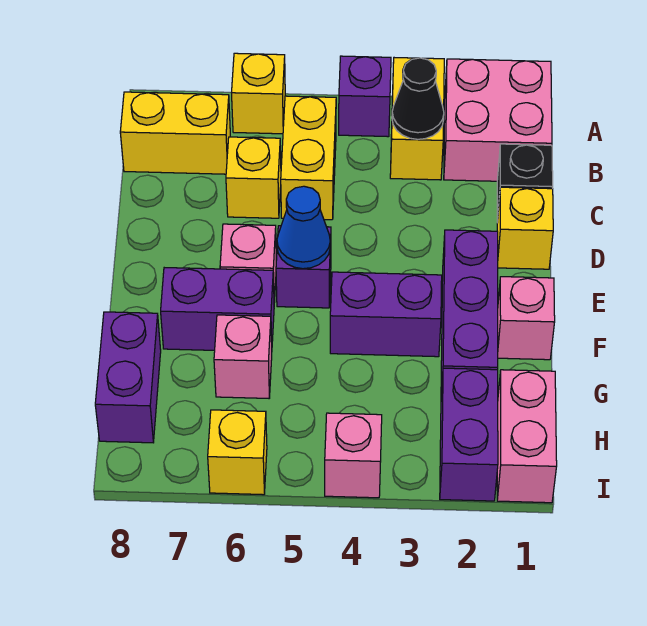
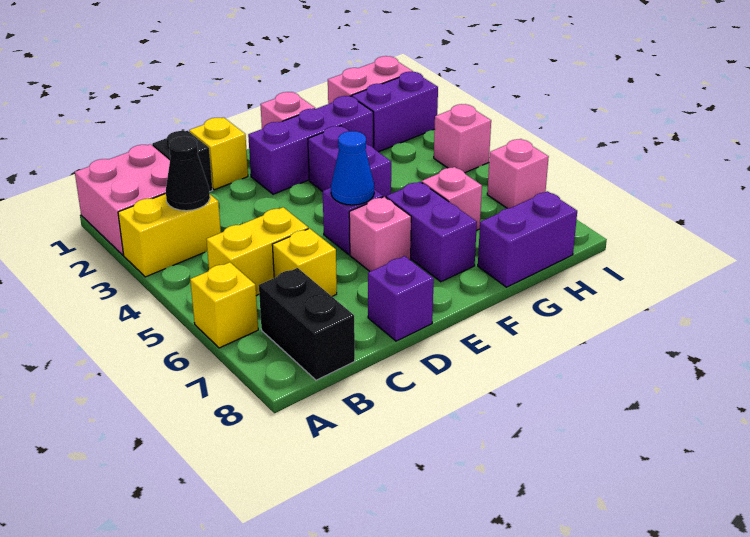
purple brick A4 level 1 -> purple brick D8 level 1
yellow brick B7:B8 level 1 -> black brick B7:B8 level 1
yellow brick I6 level 1 -> pink brick I6 level 1

